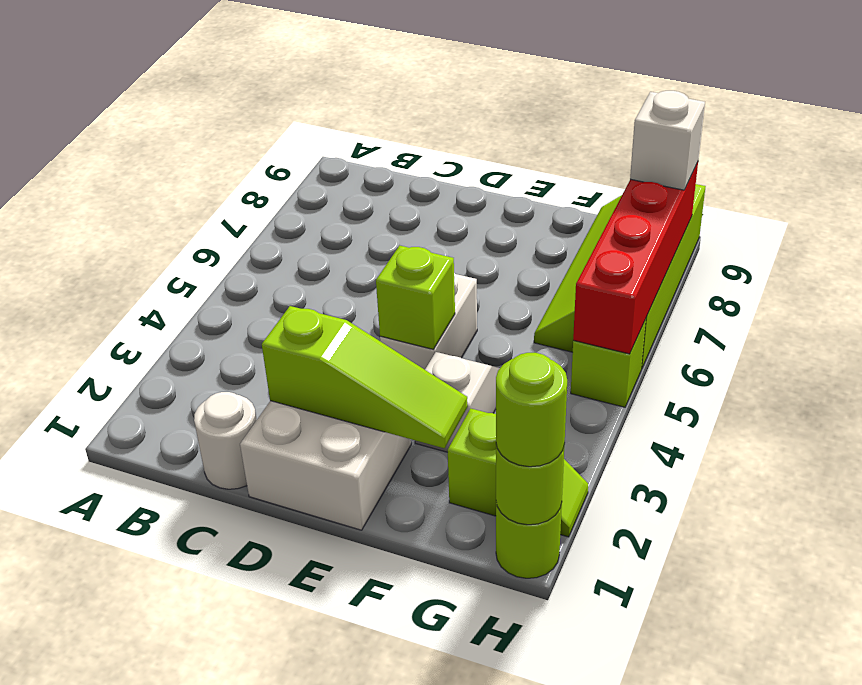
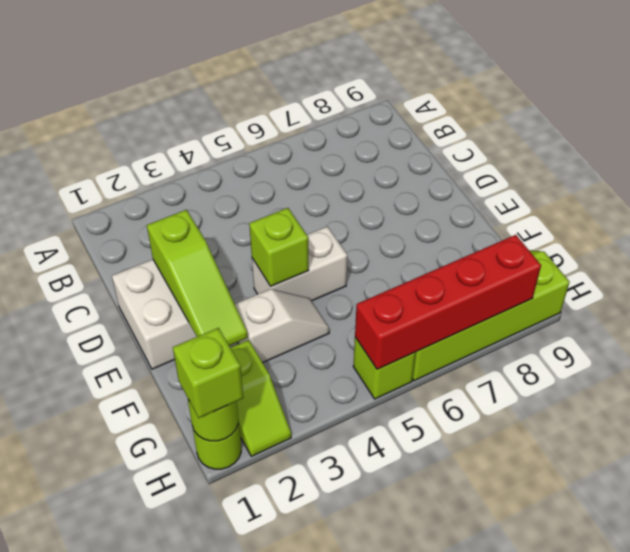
white round brick C1 level 1 -> none
lime round brick H1 level 3 -> lime brick H1 level 3
white brick H8 level 3 -> none

